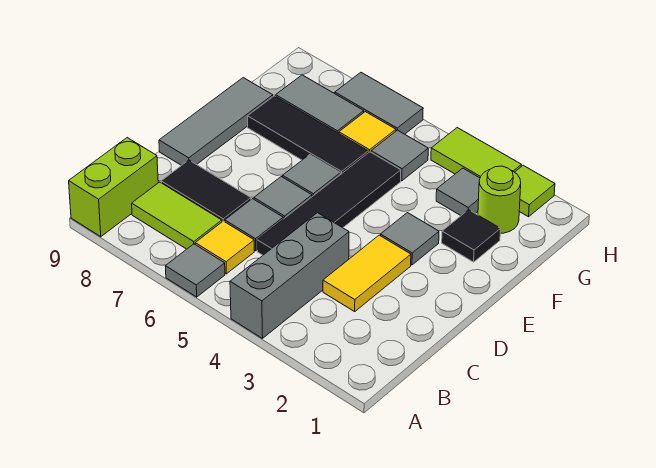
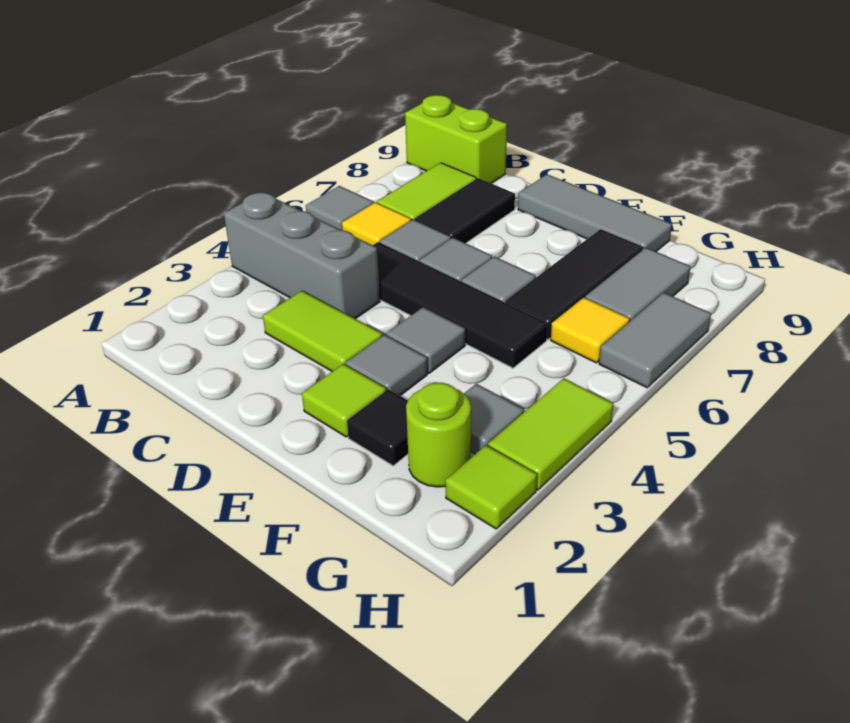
yellow tile C3:D3 level 1 -> lime tile C3:D3 level 1
none -> lime tile E2 level 1
grey tile G5 level 1 -> grey tile E4 level 1

